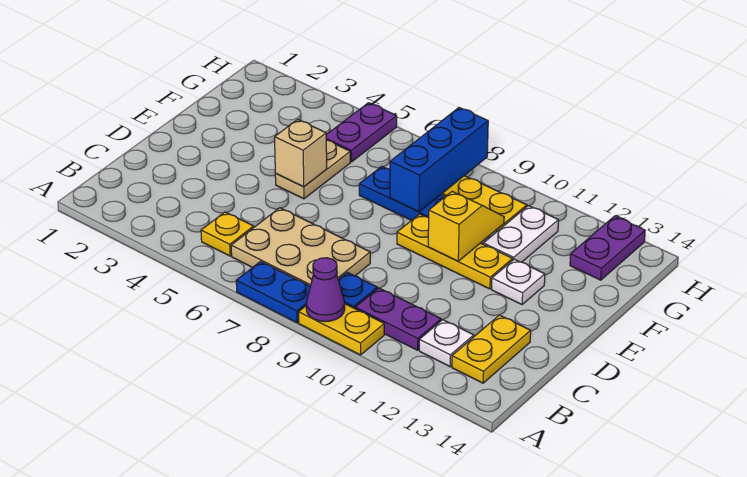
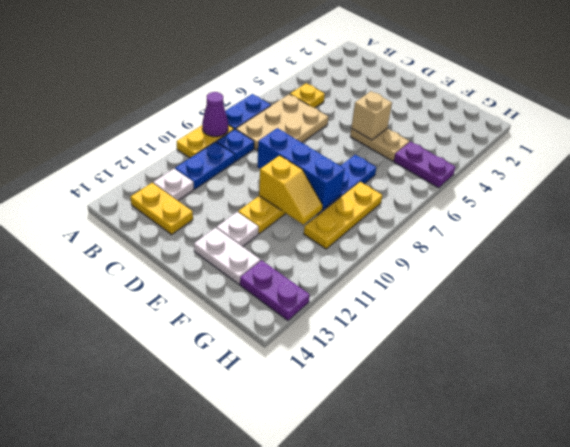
purple plate B10:B11 level 1 -> blue plate B10:B11 level 1
blue brick F8:H8 level 2 -> blue brick D9:F9 level 2
white plate F11:G11 level 1 -> white plate E13:F13 level 1

